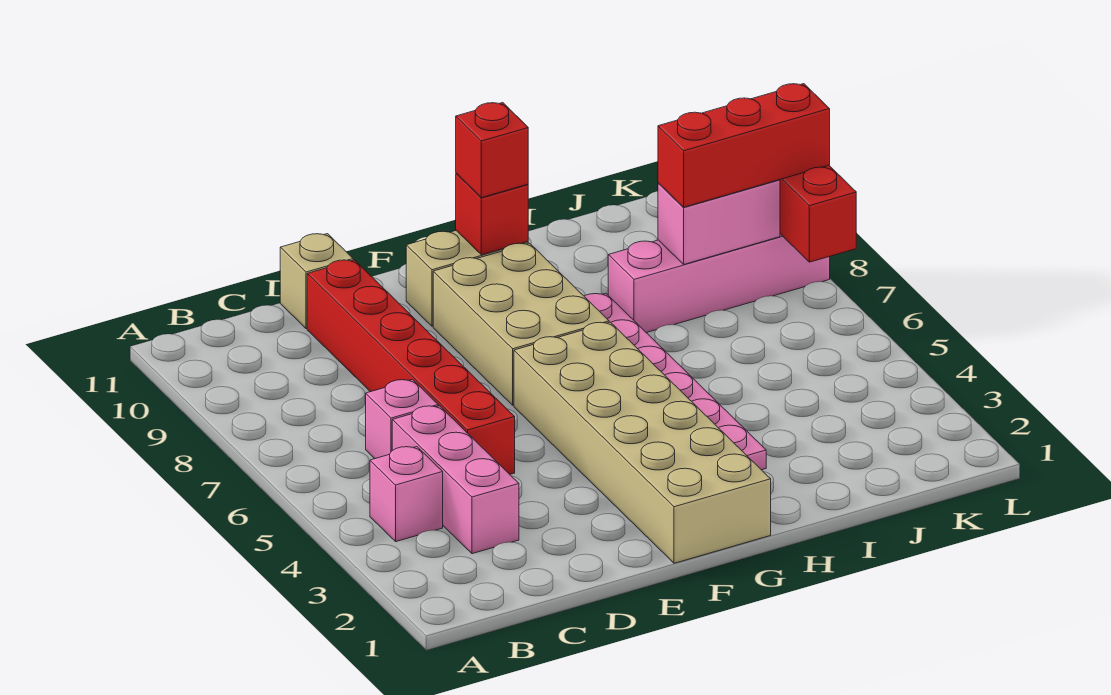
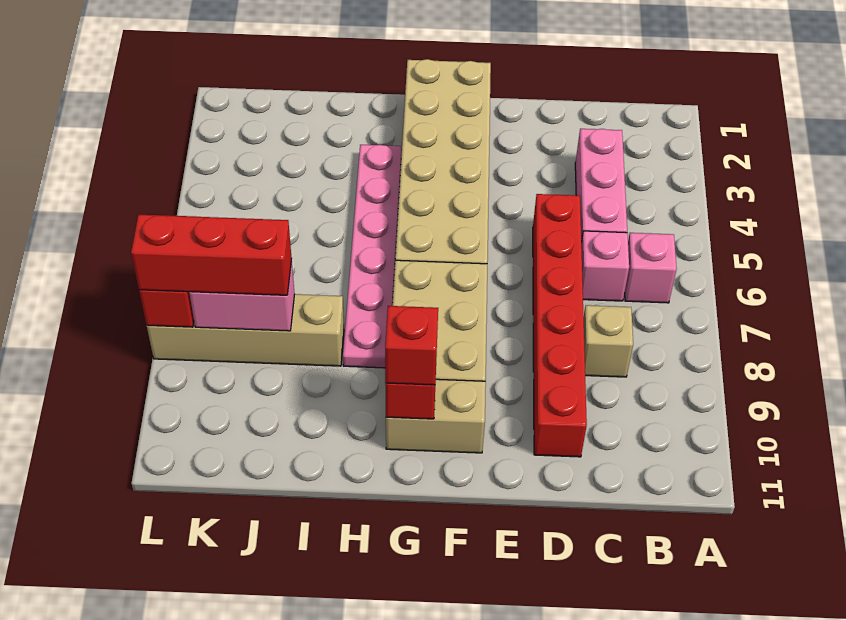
pink brick B4 level 1 -> pink brick B6 level 1
tan brick D11 level 1 -> tan brick C8 level 1
pink brick I8:L8 level 1 -> tan brick I8:L8 level 1

